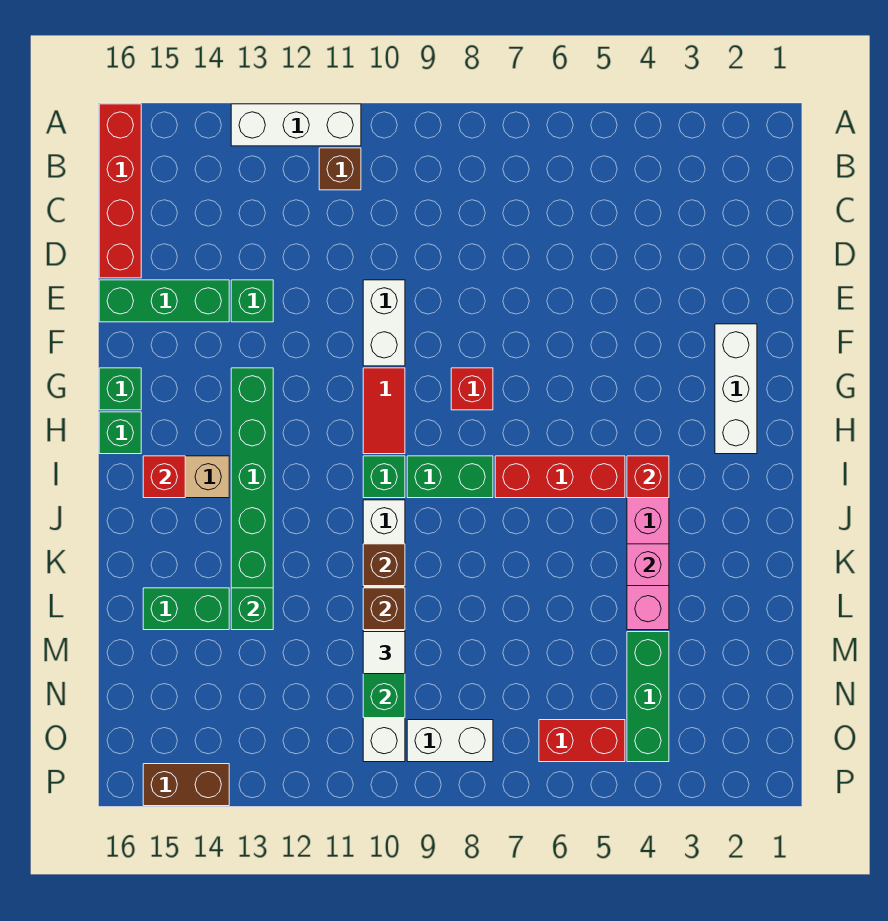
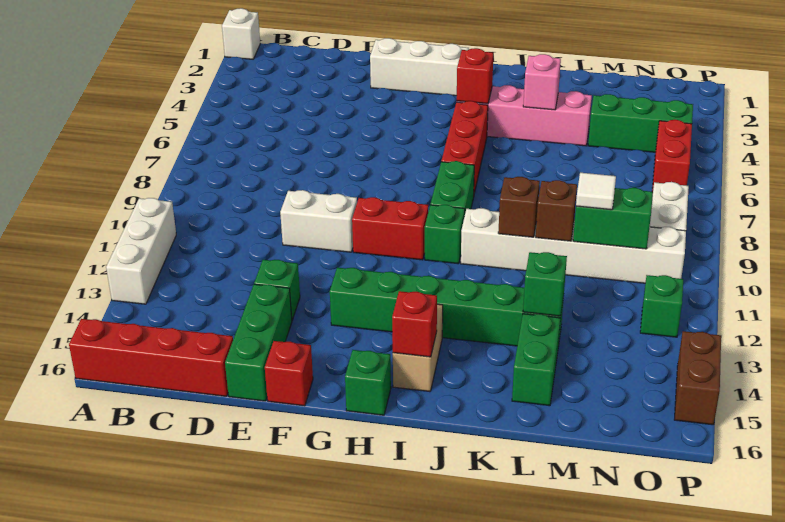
none -> white brick A1 level 1
brown brick B11 level 1 -> none
red brick G8 level 1 -> red brick F16 level 1
red tile G10:H10 level 1 -> red brick G10:H10 level 1
green brick G16 level 1 -> green brick O12 level 1

